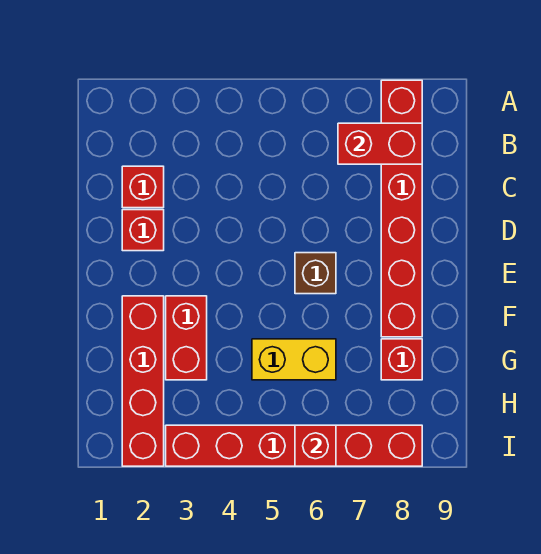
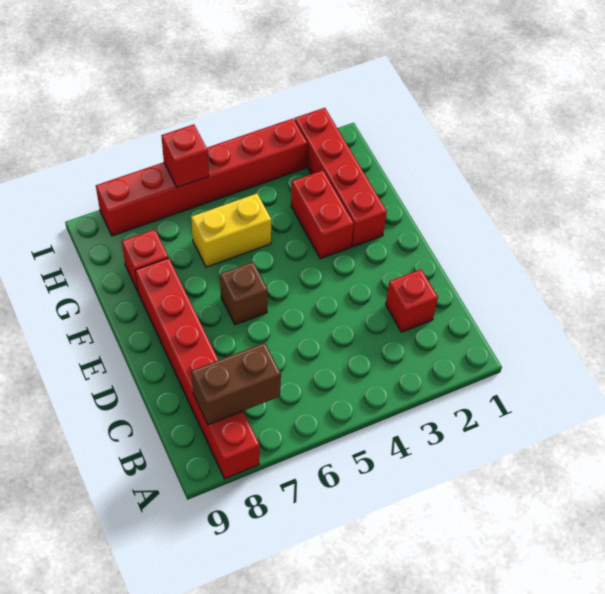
red brick B7:B8 level 2 -> brown brick B7:B8 level 2
red brick D2 level 1 -> none

